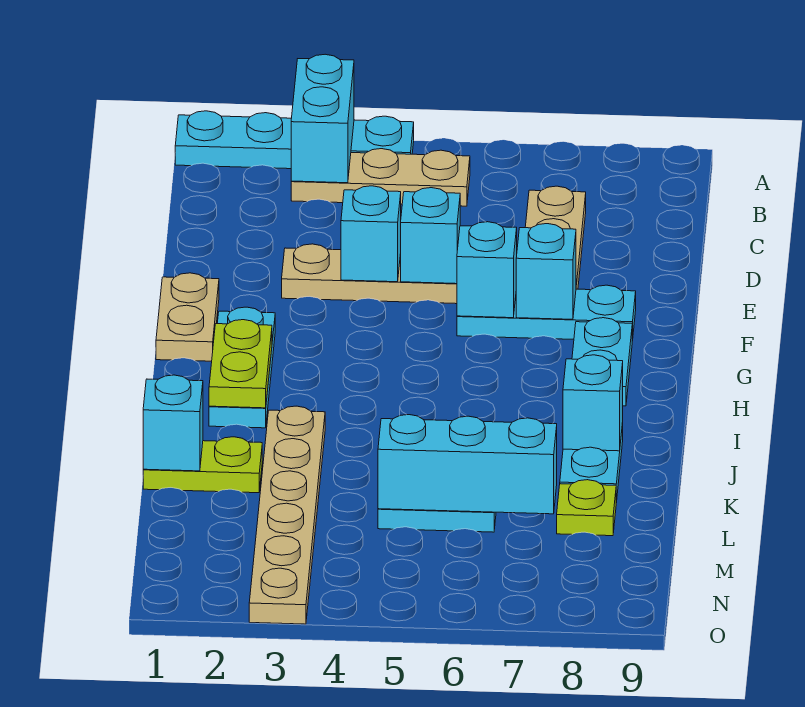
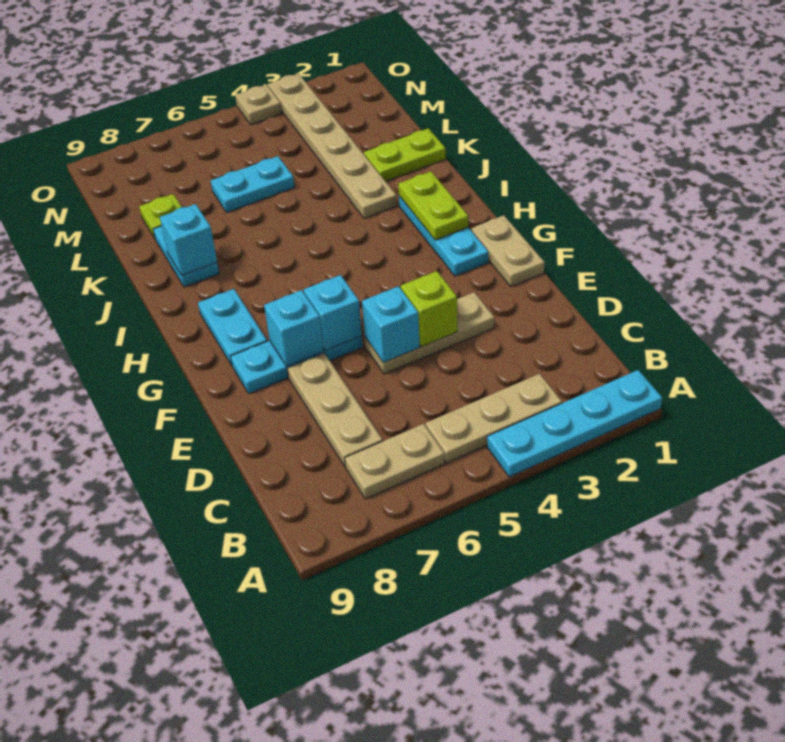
cyan brick A3:B3 level 2 -> none
none -> tan plate B6:B7 level 1
cyan brick E4 level 2 -> lime brick E4 level 2
cyan brick K1 level 2 -> none
cyan brick L5:L7 level 2 -> none
none -> tan plate O4 level 1

